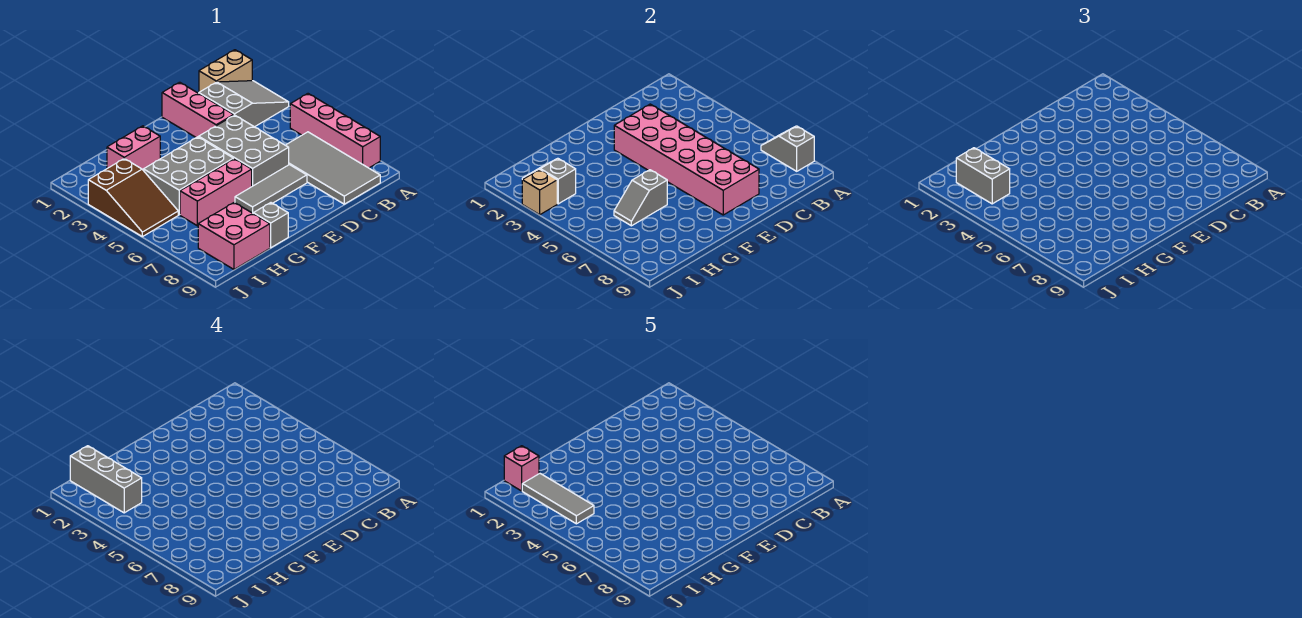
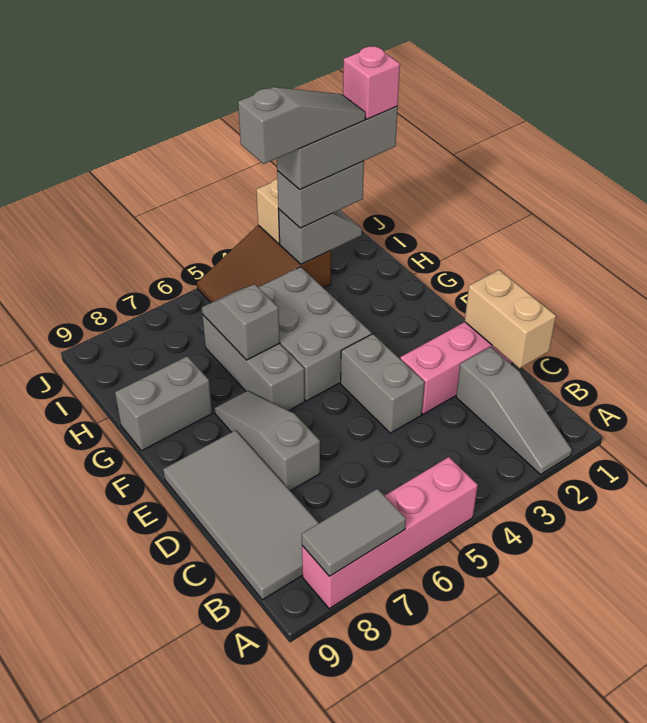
tan brick A1:B1 level 1 -> tan brick C1:D1 level 2
grey slope A2:C3 level 1 top C -> grey slope A2:C2 level 1 top C
grey slope A7:A8 level 2 top 8 -> grey tile A7:A8 level 2
grey tile B6:C9 level 1 -> grey tile B8:E9 level 1
pink brick D3:E8 level 2 -> none
grey brick D4:E6 level 1 -> grey brick D4:E4 level 1
grey tile D7:F7 level 1 -> grey slope D7:F7 level 1 top D
pink brick F6:H6 level 1 -> grey brick F6:H6 level 1
pink brick G2:H2 level 1 -> none
grey brick G9 level 1 -> grey brick G8:G9 level 1
pink brick H8:I9 level 1 -> none
grey tile I2:I4 level 5 -> grey slope I2:I4 level 5 top 4

